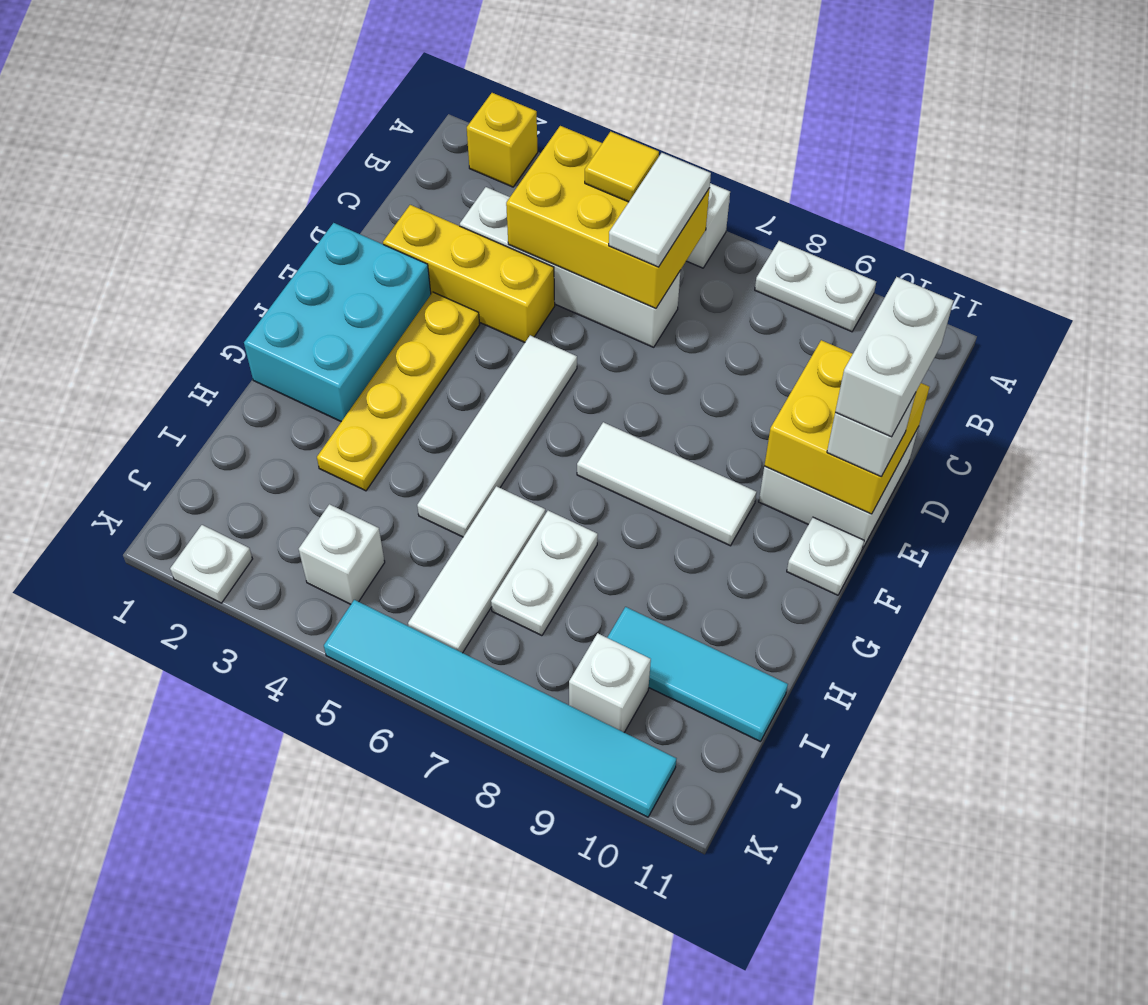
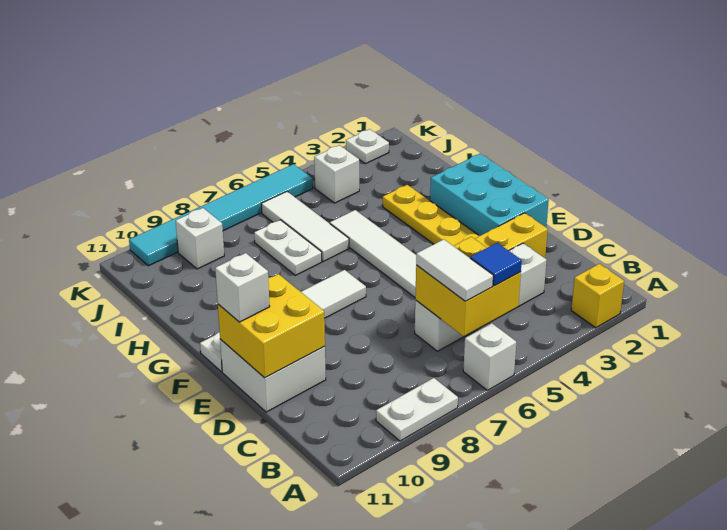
yellow brick B4:C6 level 2 -> yellow brick B5:C6 level 2
yellow tile B5 level 3 -> blue tile B5 level 3
white brick D11:E11 level 4 -> none
cyan tile I9:I11 level 1 -> none

